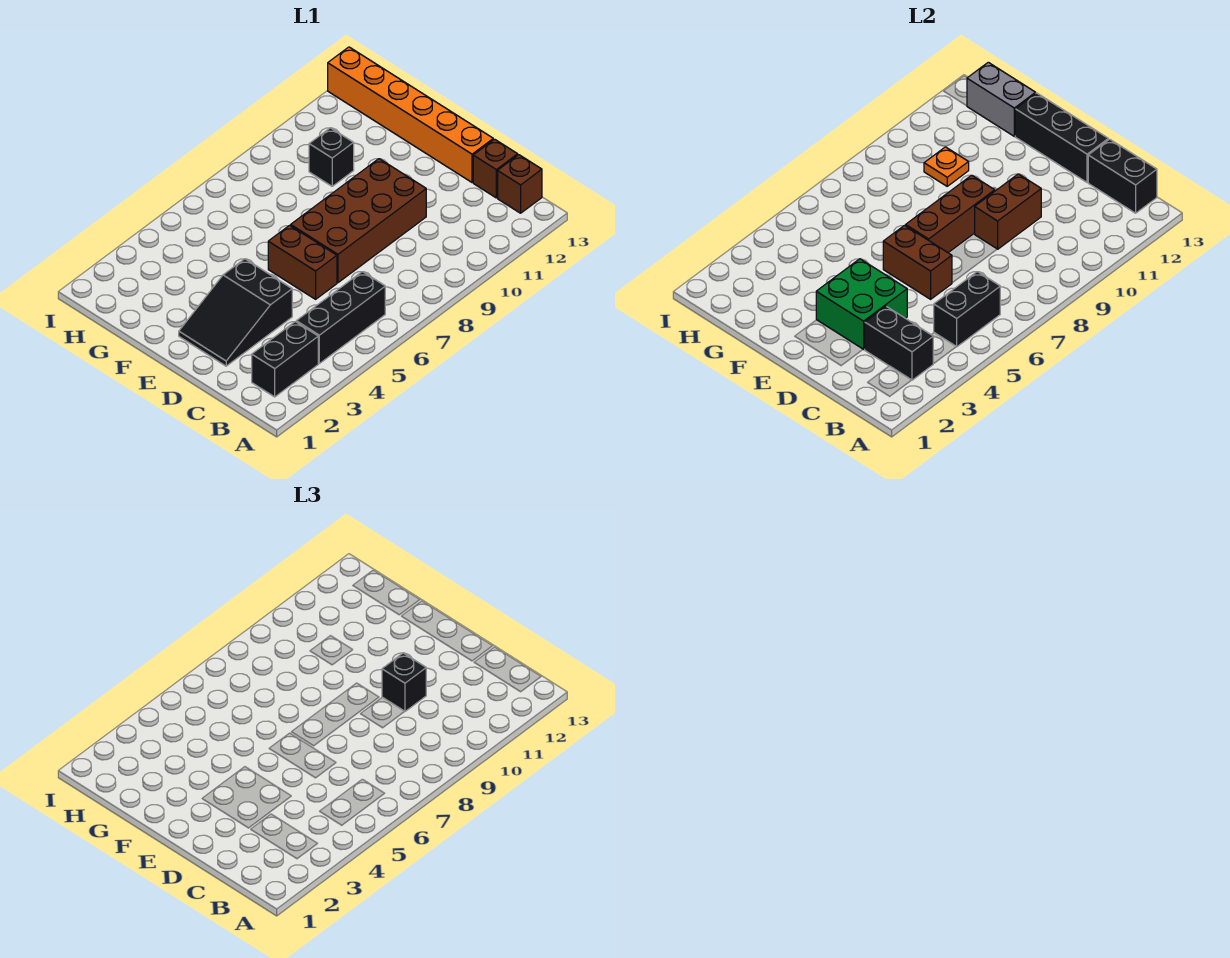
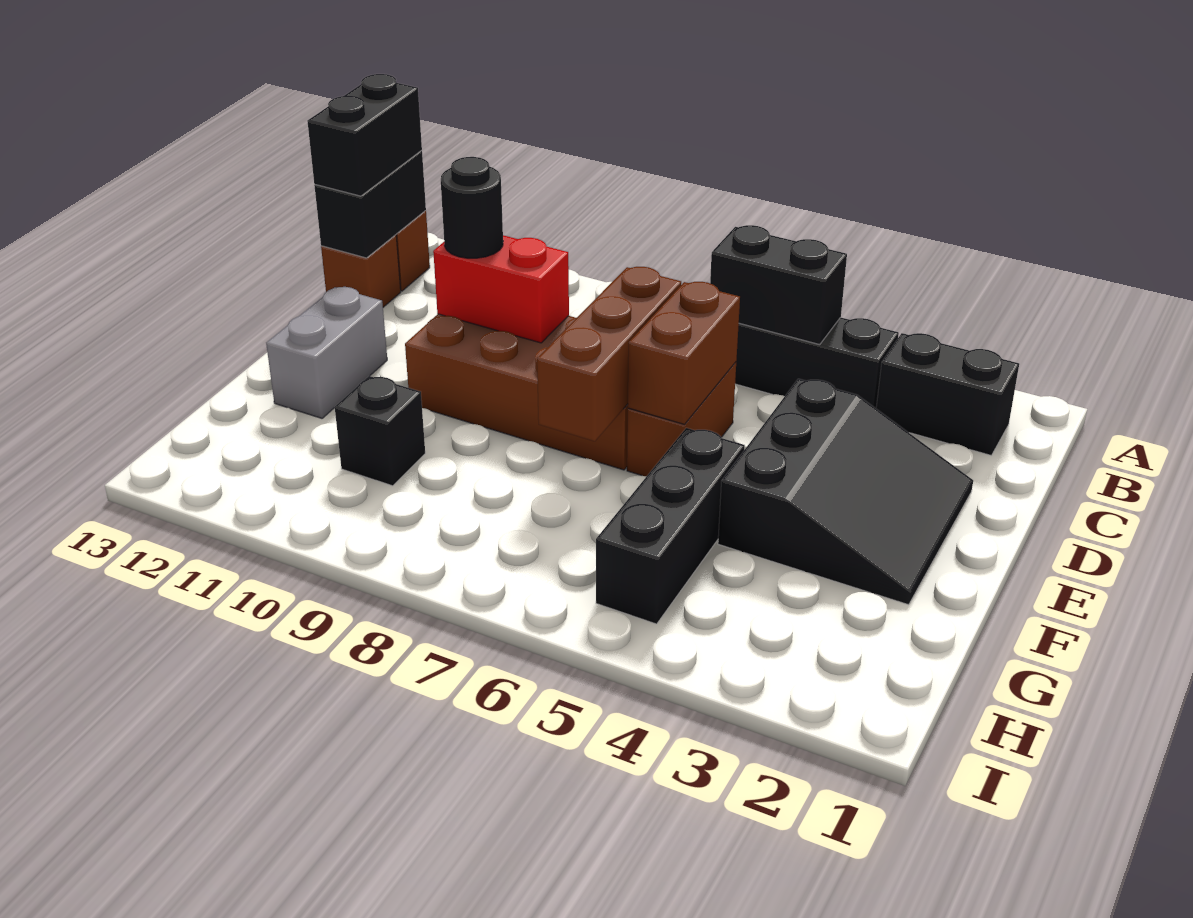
black brick B3:C3 level 2 -> black brick B13:C13 level 3
black slope D2:E4 level 1 top 4 -> black slope D2:F4 level 1 top 4
green brick D3:E4 level 2 -> none
brown brick D9:D10 level 2 -> red brick D9:D10 level 2
black brick D10 level 3 -> black round brick D10 level 3
orange brick D13:I13 level 1 -> none
black brick D13:F13 level 2 -> black brick F5:H5 level 1
brown brick E7:E9 level 2 -> brown brick D7:F7 level 2
orange plate G10 level 2 -> none
grey brick G13:H13 level 2 -> grey brick E12:F12 level 1

